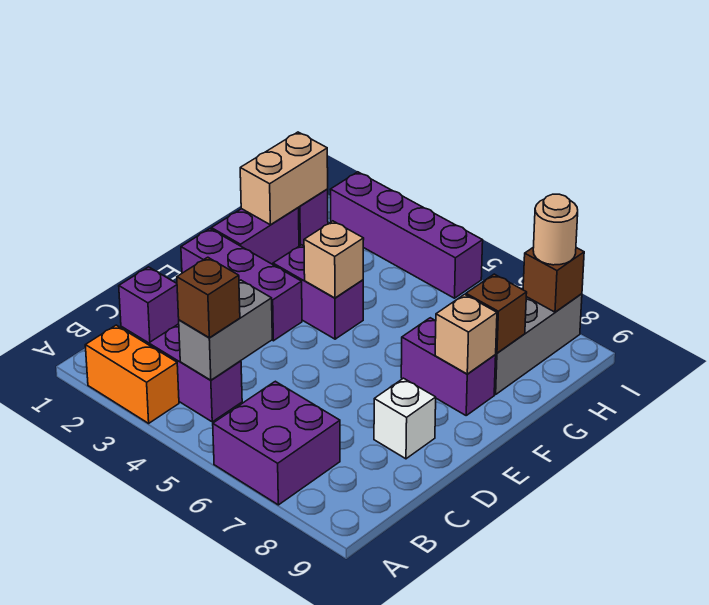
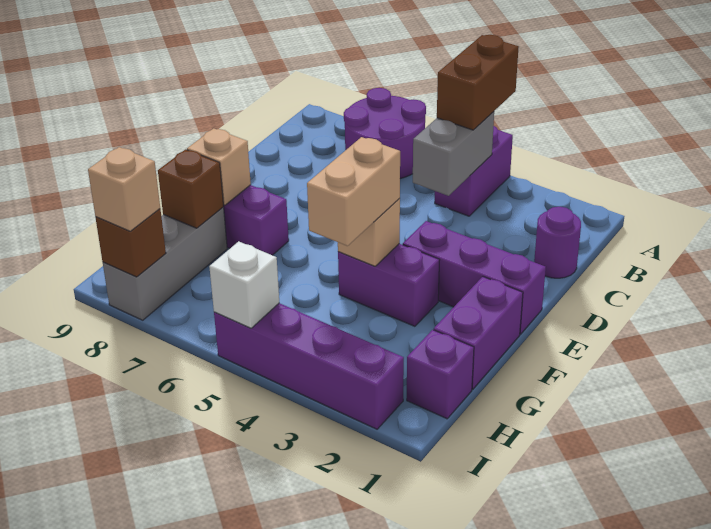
orange brick A2:A3 level 1 -> none
purple brick A6:B7 level 1 -> purple round brick A6:B7 level 1
purple brick B3:B4 level 1 -> purple brick A4:B4 level 1
brown brick B4 level 3 -> brown brick A4:B4 level 3
purple brick C1 level 1 -> purple round brick C1 level 1
white brick D8 level 1 -> white brick I5 level 2
tan brick G1:H1 level 2 -> tan brick F4:G4 level 3
tan round brick I8 level 3 -> tan brick I8 level 3

